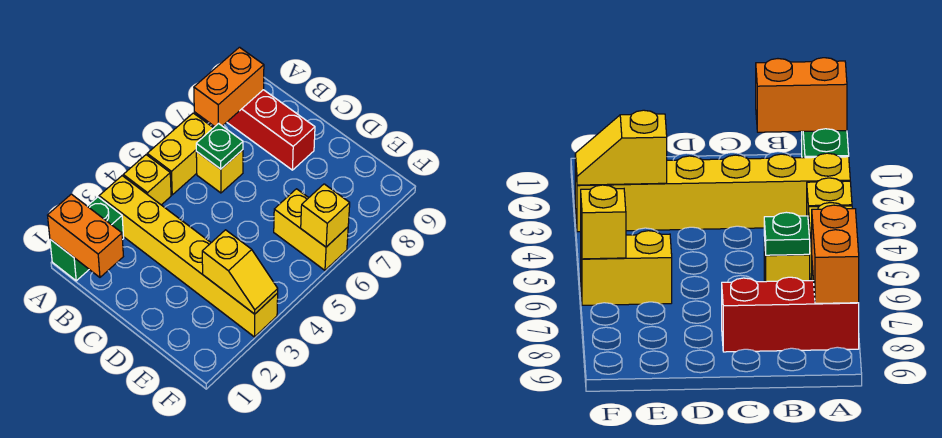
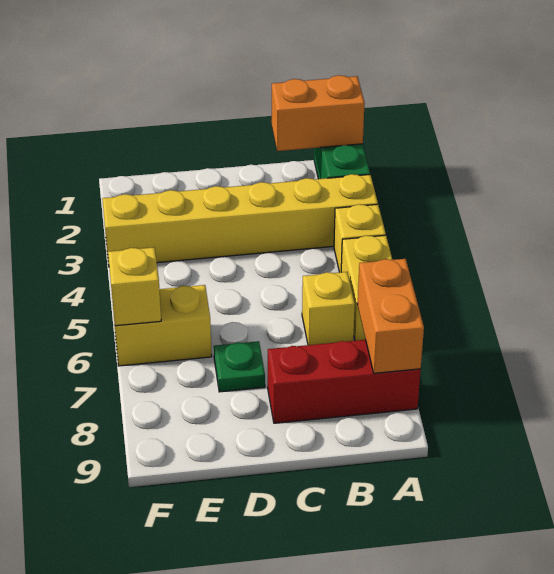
green plate B6 level 2 -> green plate D7 level 1
yellow slope E3:F3 level 2 top E -> none

